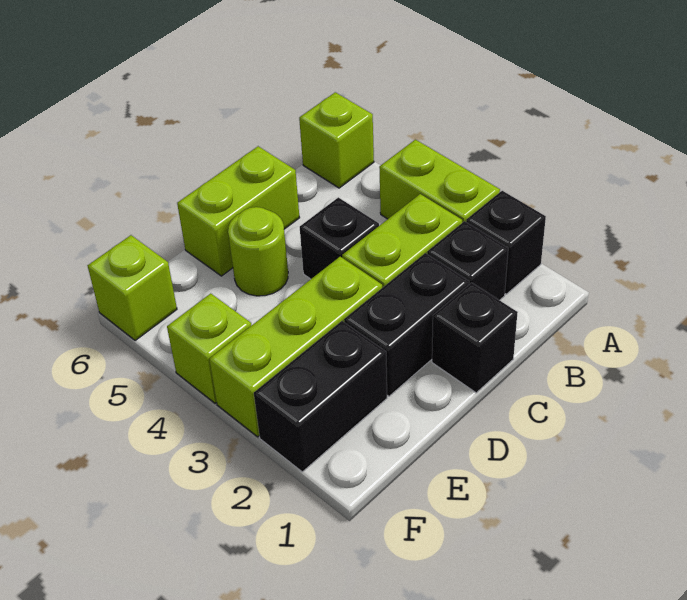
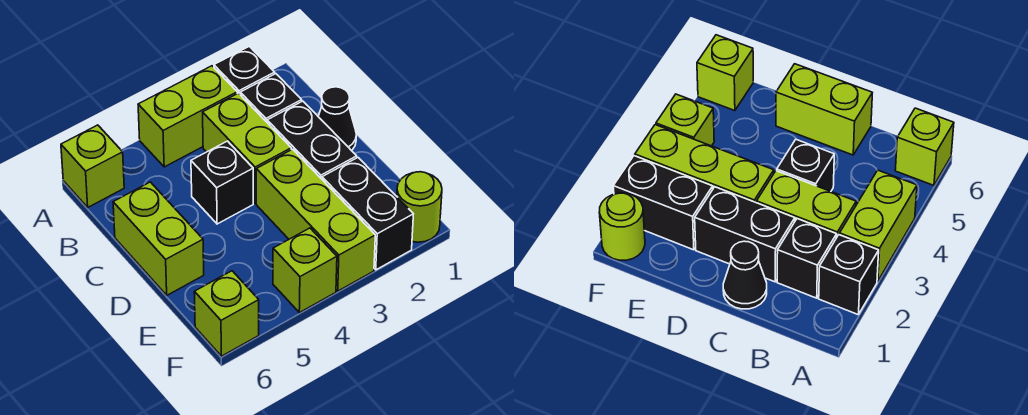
black brick C1 level 1 -> black cone C1 level 1
lime round brick D5 level 1 -> lime round brick F1 level 1

